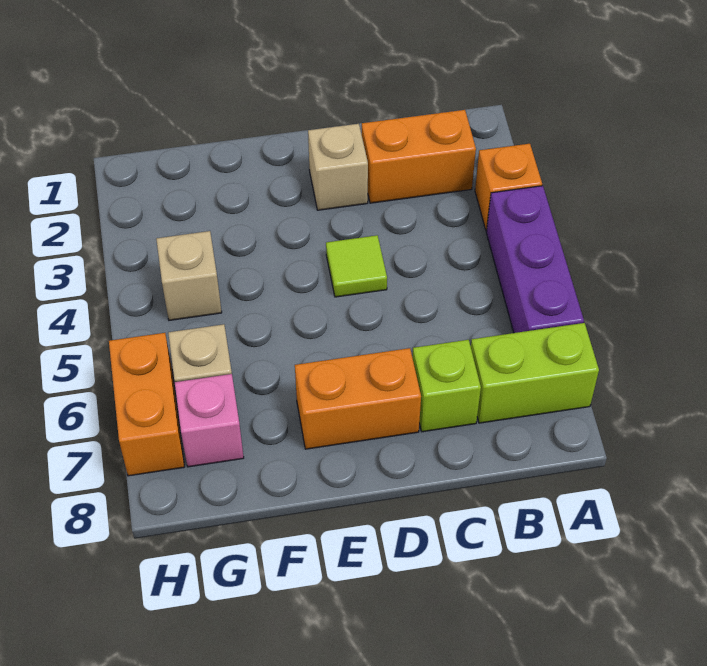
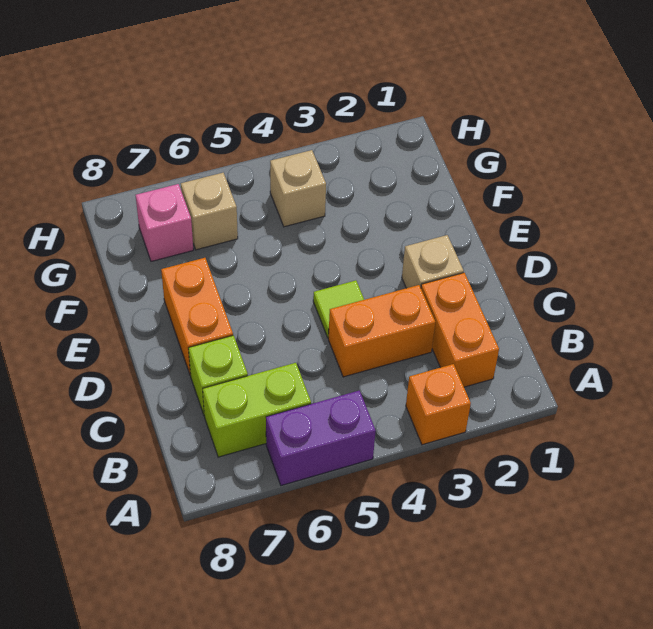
purple brick A4:A6 level 1 -> purple brick A5:A6 level 1
lime brick A7:B7 level 1 -> lime brick B6:B7 level 1
orange brick H6:H7 level 1 -> orange brick C3:C4 level 1

